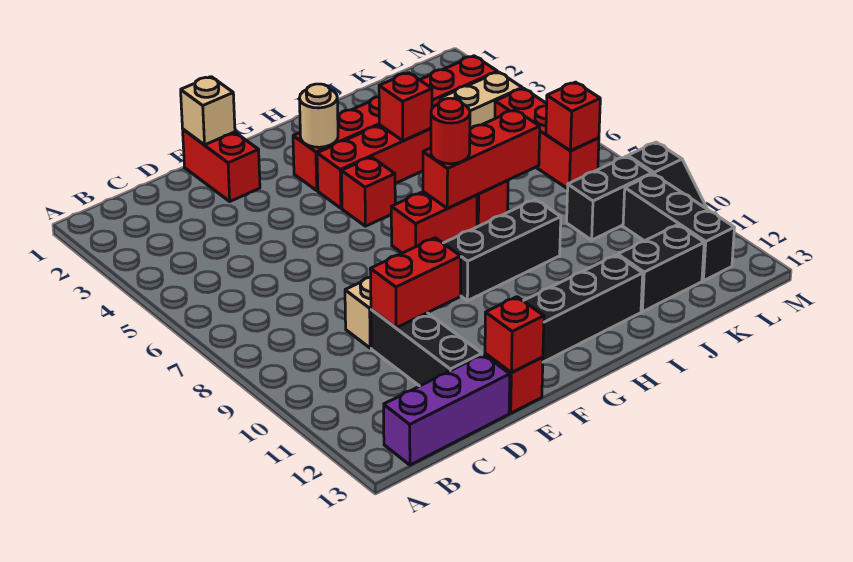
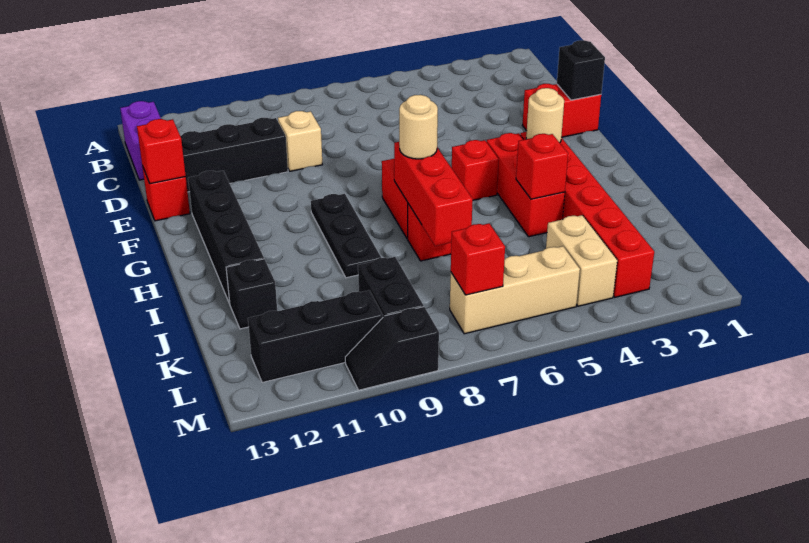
purple brick B13:D13 level 1 -> purple brick B13:C13 level 1
red brick D10:E10 level 2 -> none
tan brick E1 level 2 -> black brick E1 level 2
black brick G9:I9 level 1 -> black plate G9:I9 level 1
red round brick H7 level 3 -> tan round brick H7 level 3
black brick J12:K12 level 1 -> black brick J12 level 1
red brick L5:L7 level 1 -> tan brick L5:L7 level 1

